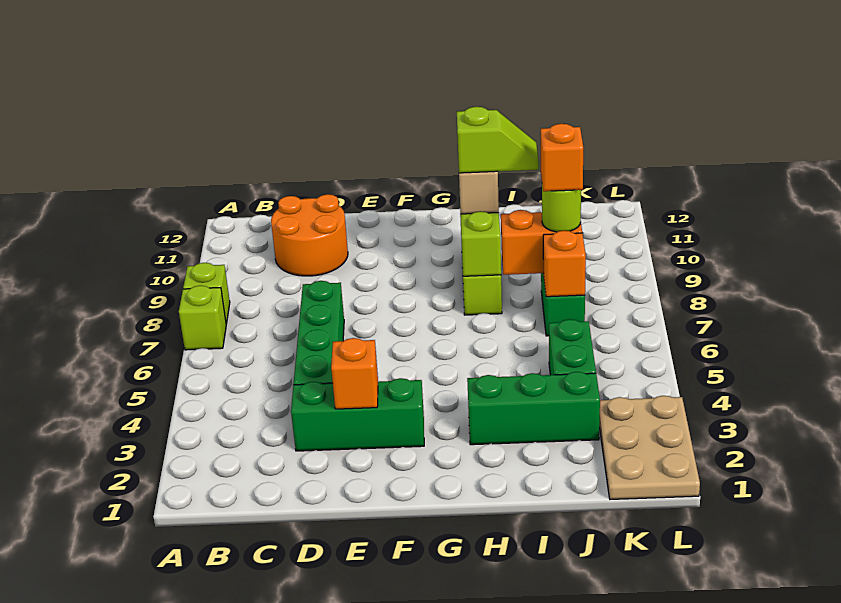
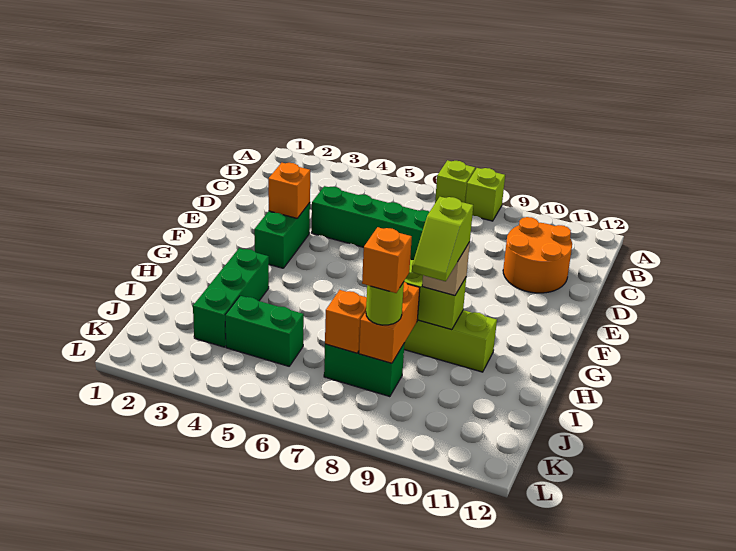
green brick D3:F3 level 1 -> green brick E3:F3 level 1
tan plate K1:L3 level 1 -> none

